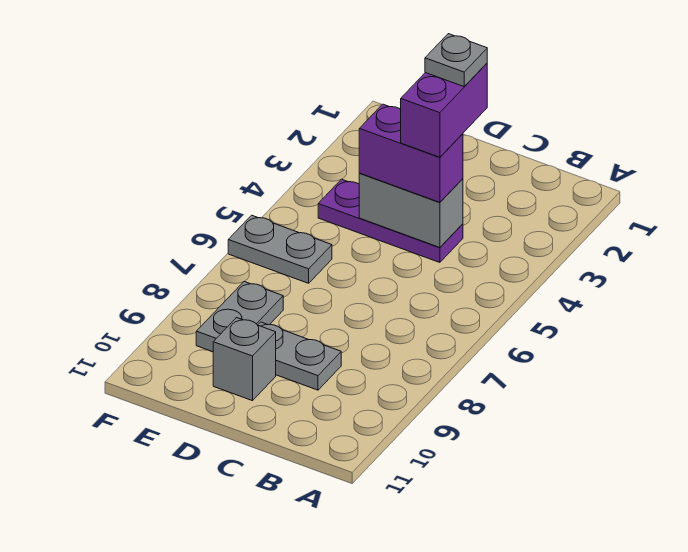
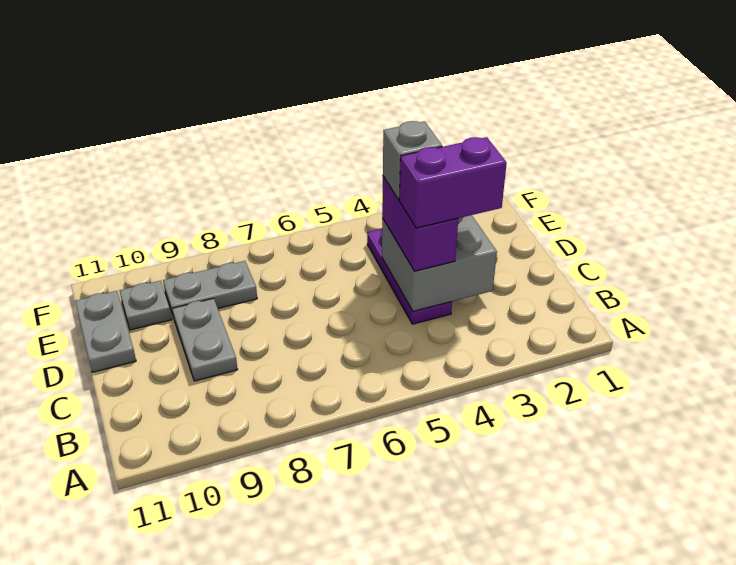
grey plate C3 level 5 -> grey plate E10 level 1
grey brick C4:D4 level 2 -> grey brick C3:D4 level 2
grey brick D10 level 1 -> grey brick D4 level 4
grey plate E6:F6 level 1 -> grey plate D11:E11 level 1

